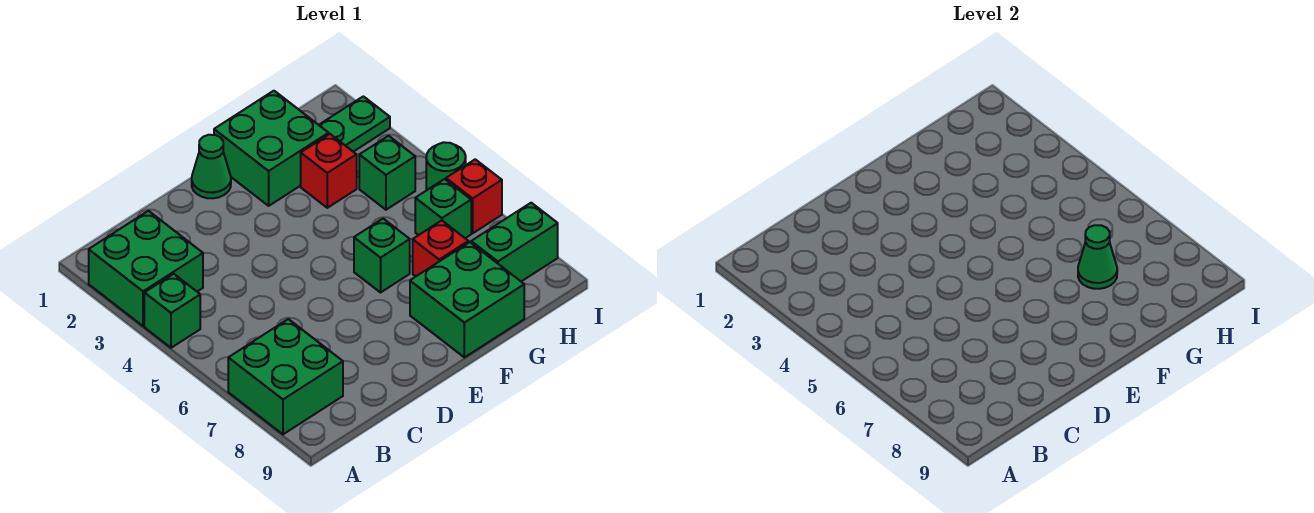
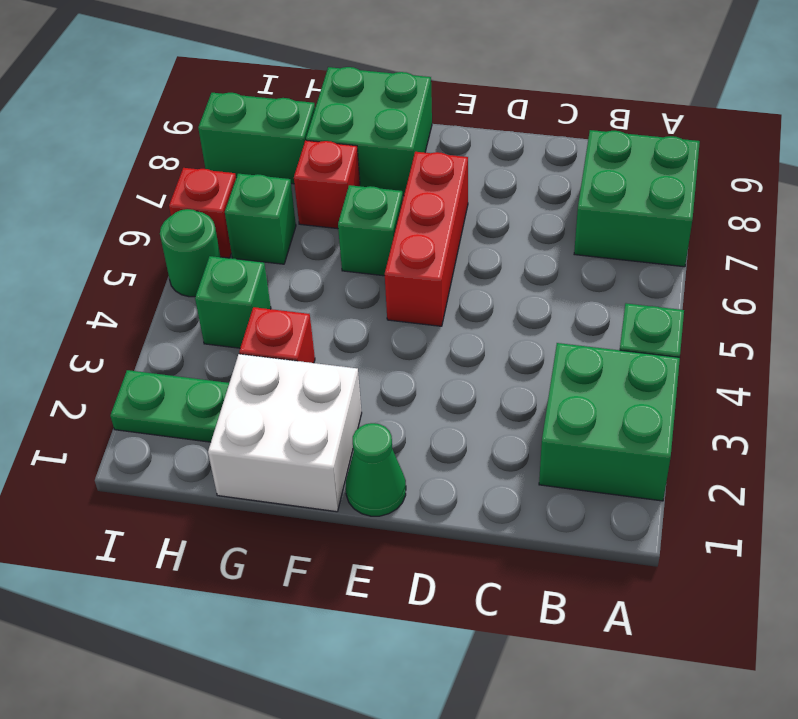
none -> red brick E5:E7 level 1
green brick F1:G2 level 1 -> white brick F1:G2 level 1
green cone G7 level 2 -> none

